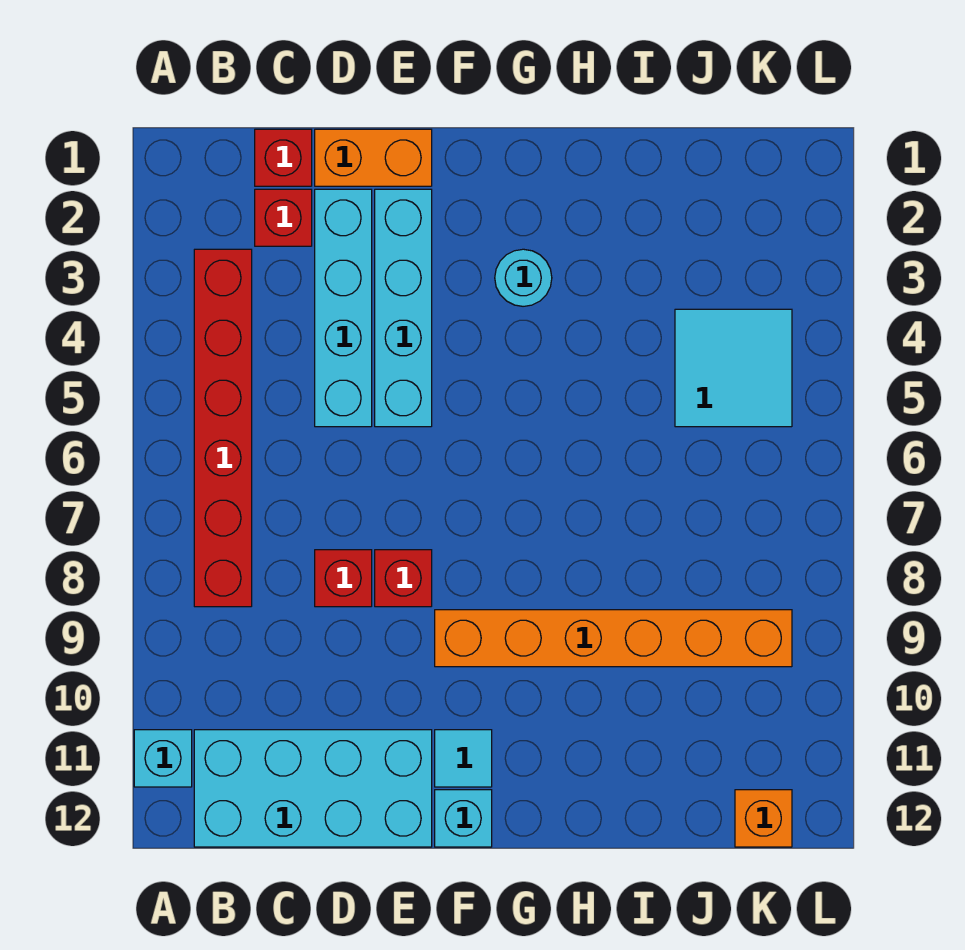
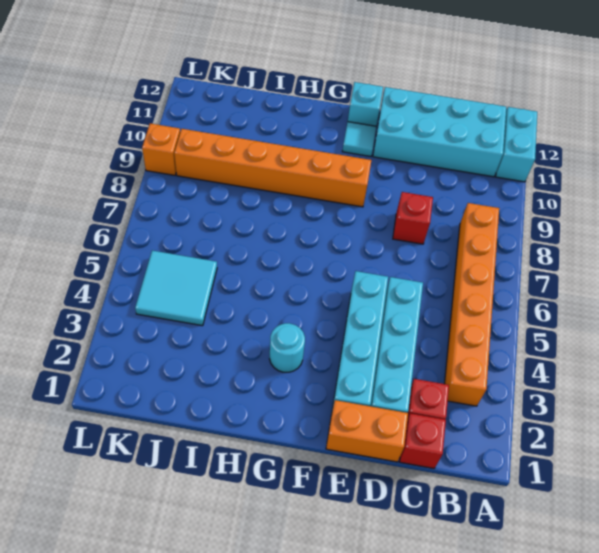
cyan brick A11 level 1 -> cyan brick A11:A12 level 1
red brick B3:B8 level 1 -> orange brick B3:B8 level 1
red brick E8 level 1 -> none
orange brick K12 level 1 -> orange brick L9 level 1

